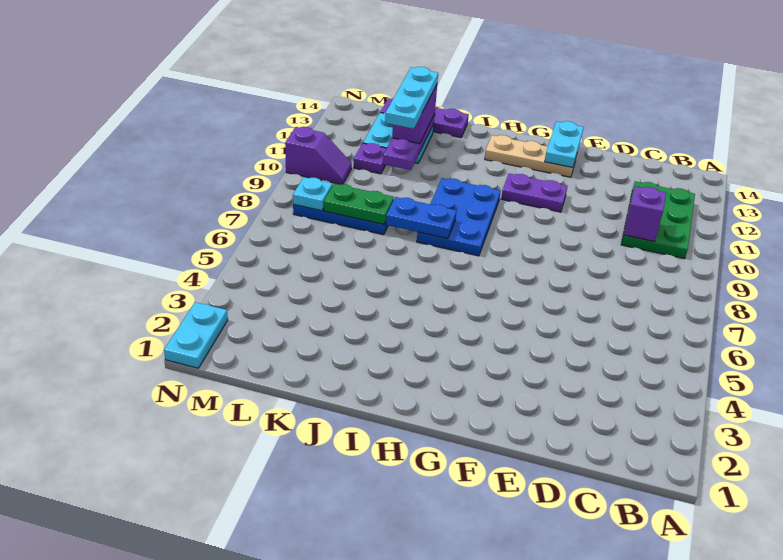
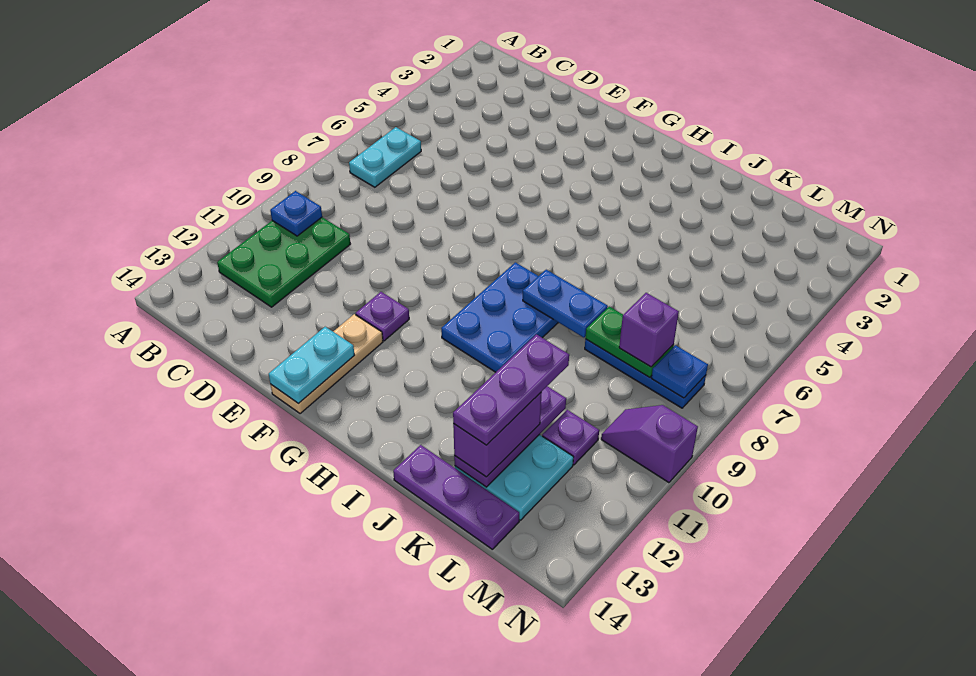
none -> blue plate B10 level 2
purple brick C10 level 2 -> purple brick L8 level 3
purple plate F11:G11 level 1 -> purple plate F11 level 1
tan plate F13:H13 level 1 -> tan plate F12:F14 level 1
cyan plate K11:K13 level 4 -> purple plate K11:K13 level 4
cyan plate M8 level 2 -> blue plate M8 level 2
cyan plate N1:N2 level 1 -> cyan plate B6:B7 level 1

